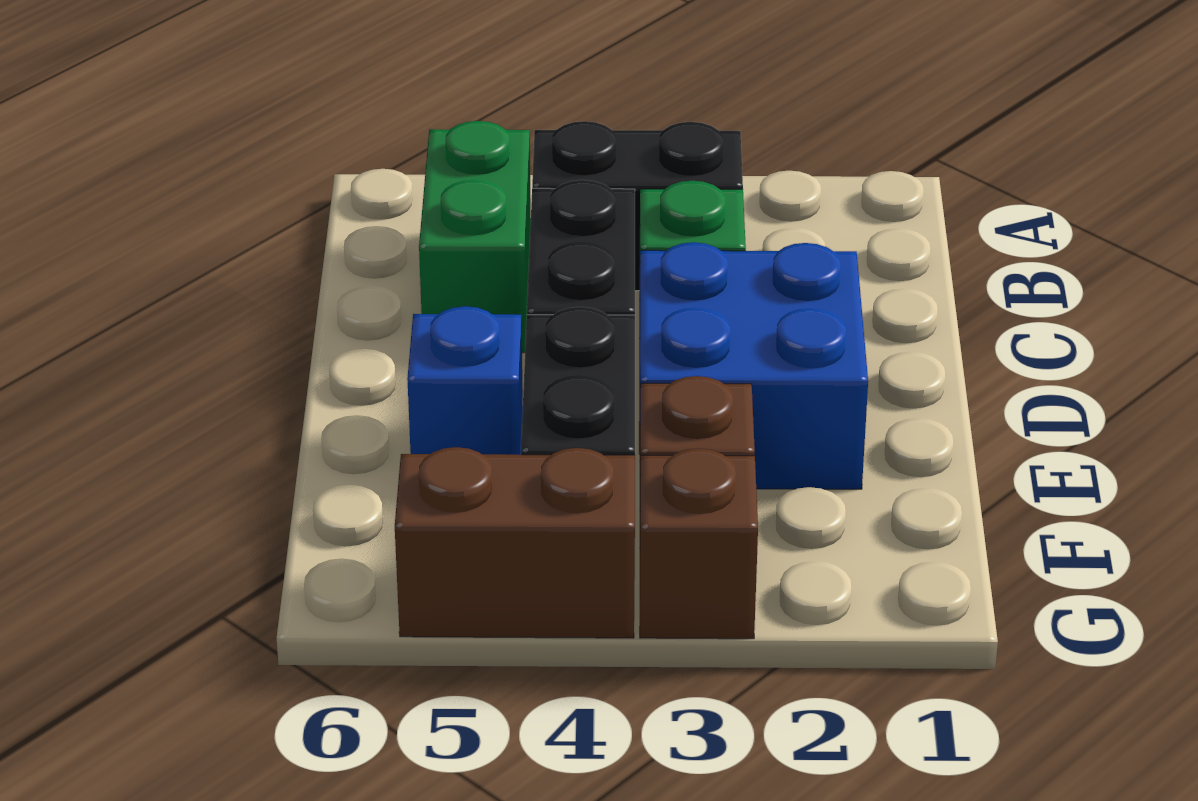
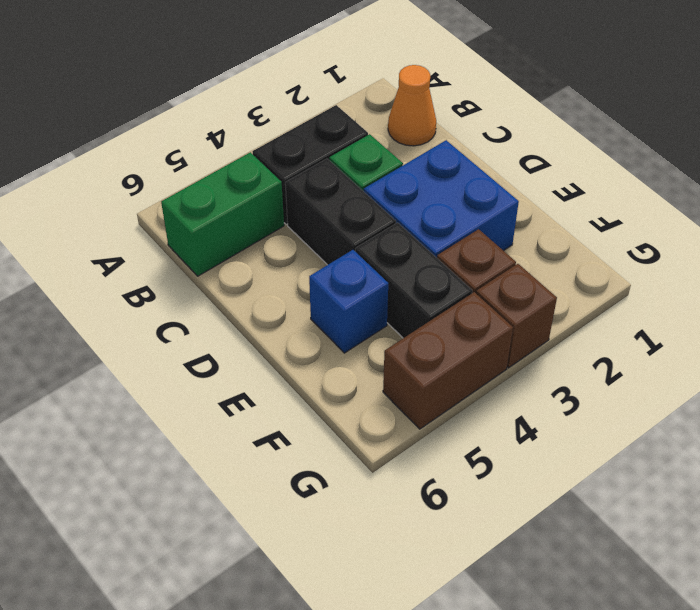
none -> orange cone B1 level 1
green brick B5:C5 level 1 -> green brick B5:B6 level 1

